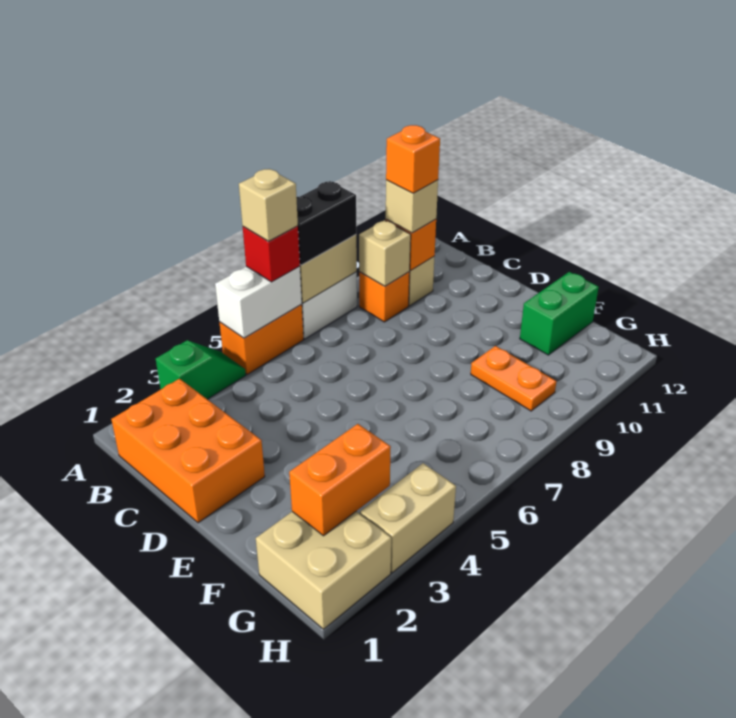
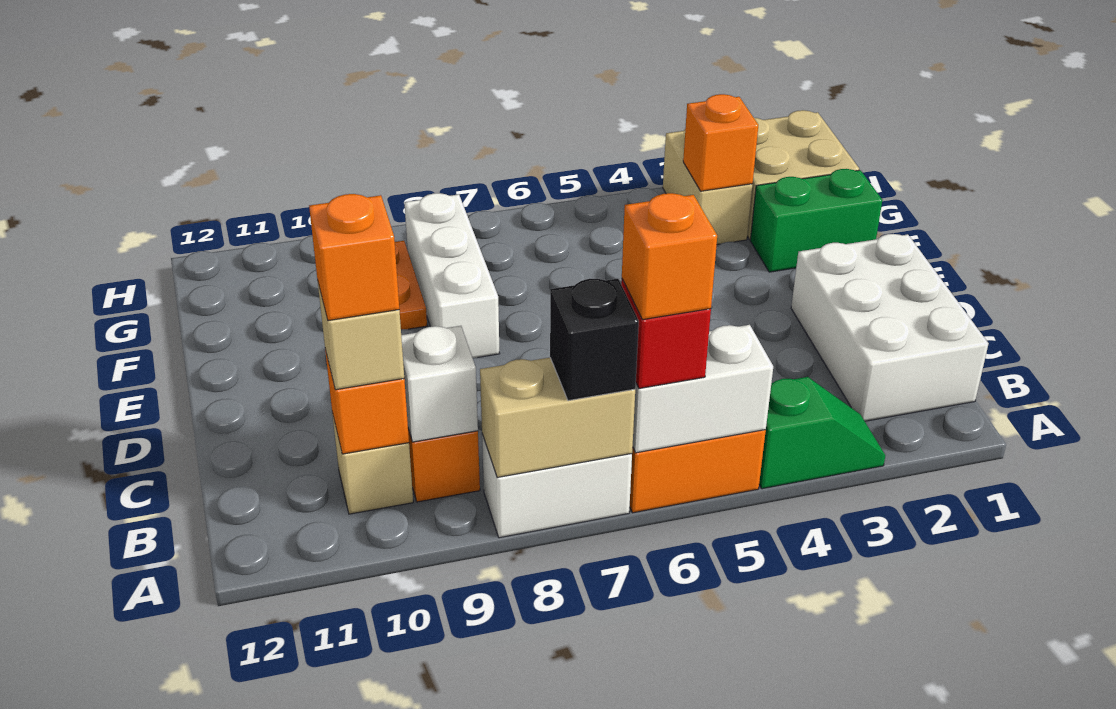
green slope A3:A4 level 1 top 3 -> green slope A3:A4 level 1 top 4
tan brick A6 level 4 -> orange brick A6 level 4
black brick A7:A8 level 3 -> black brick A7 level 3
orange brick B1:D2 level 1 -> white brick B1:D2 level 1
tan brick B9 level 2 -> white brick B9 level 2
none -> white brick E8:G8 level 1
green brick F11:F12 level 1 -> green brick F1:F2 level 1
orange brick G2:G3 level 2 -> orange brick G3 level 2
tan brick H3:H4 level 1 -> tan brick G3:H3 level 1

